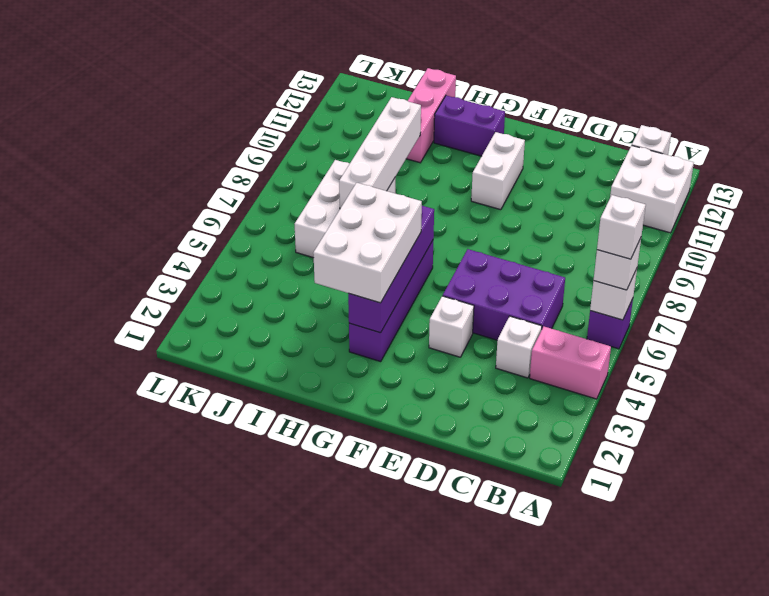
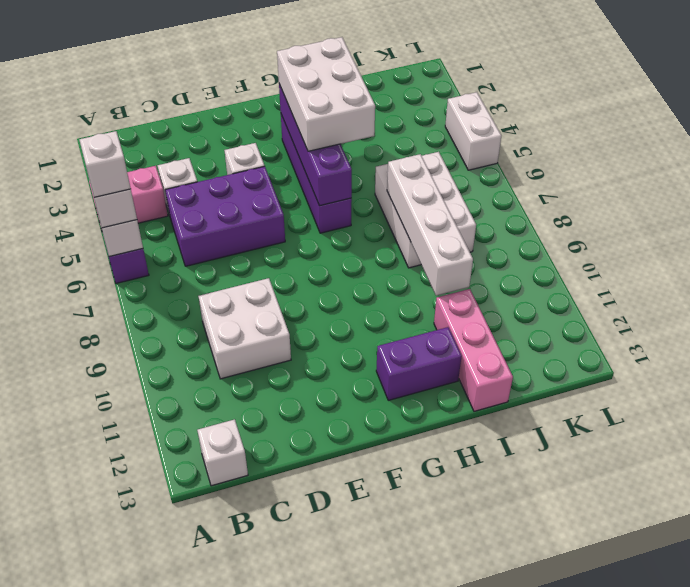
white brick A11:B12 level 1 -> white brick C9:D10 level 1
white brick F10:F11 level 1 -> white brick L4:L5 level 1

